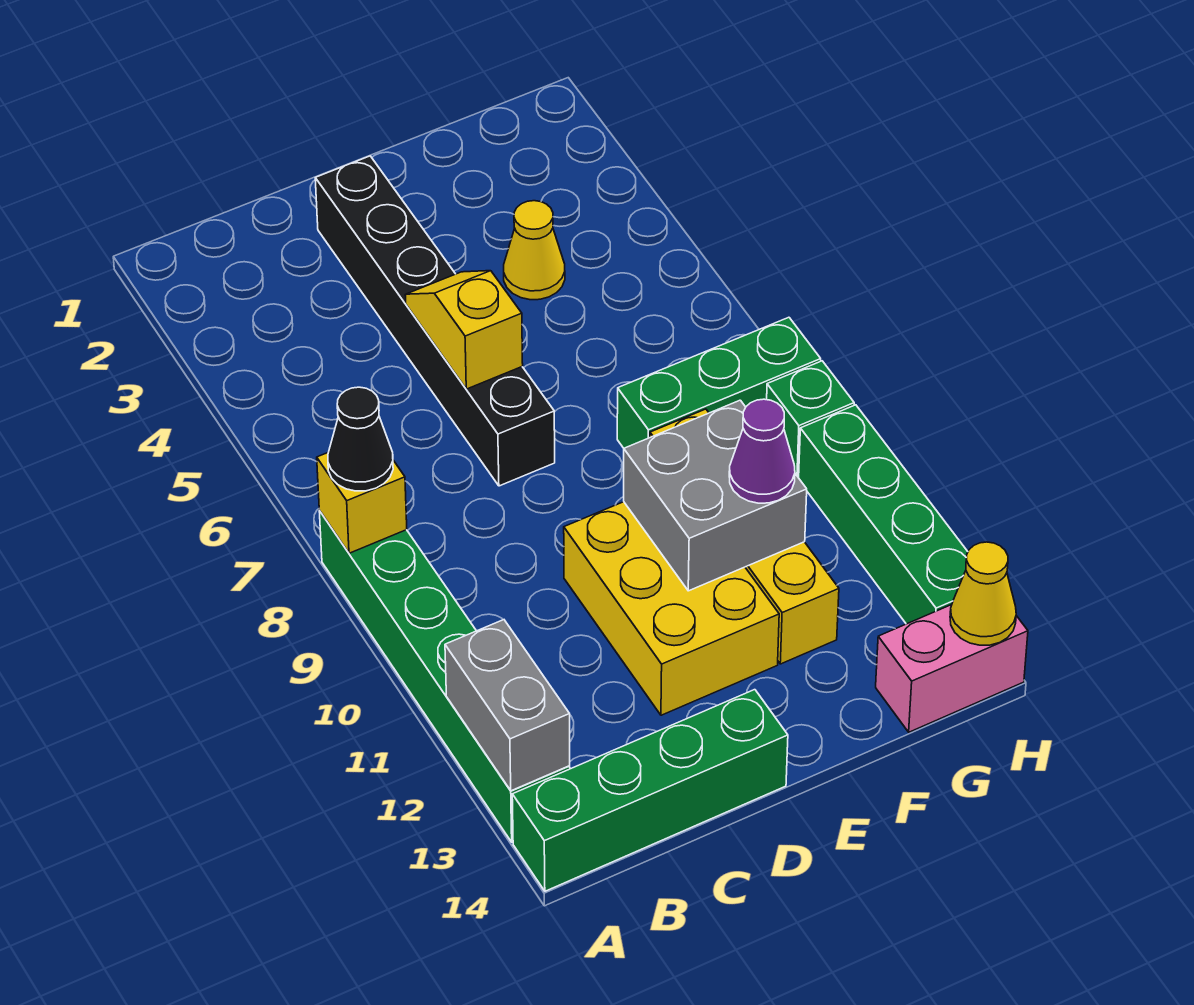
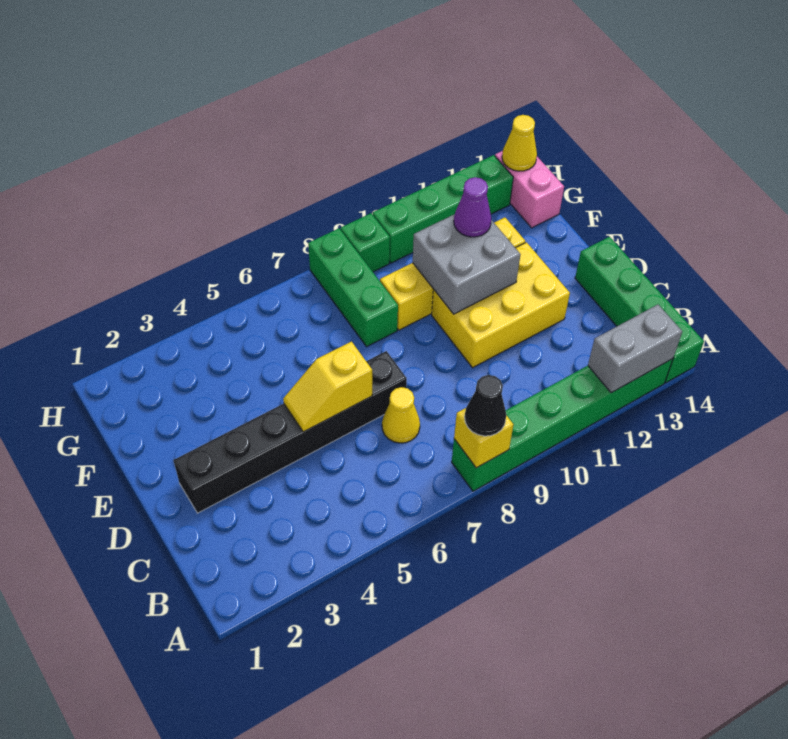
yellow cone F4 level 1 -> yellow cone C7 level 1

